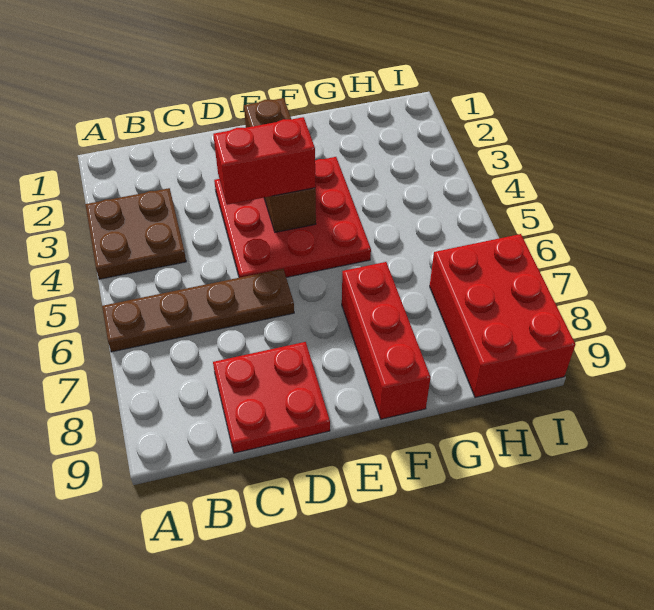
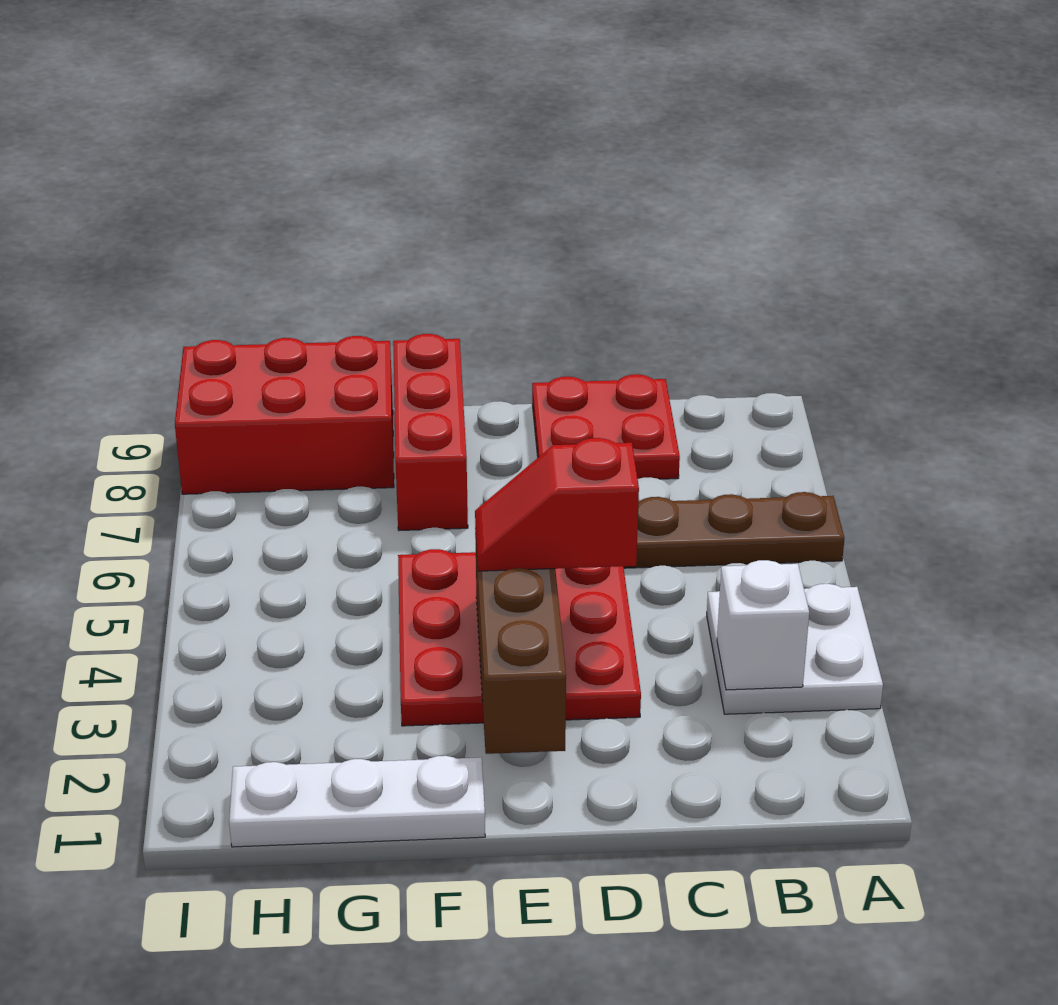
brown plate A3:B4 level 1 -> white plate A3:B4 level 1
none -> white brick B3 level 2
red brick D4:E4 level 3 -> red slope D4:E4 level 3 top D
none -> white plate F1:H1 level 1
red brick H7:I9 level 1 -> red brick G8:I9 level 1

